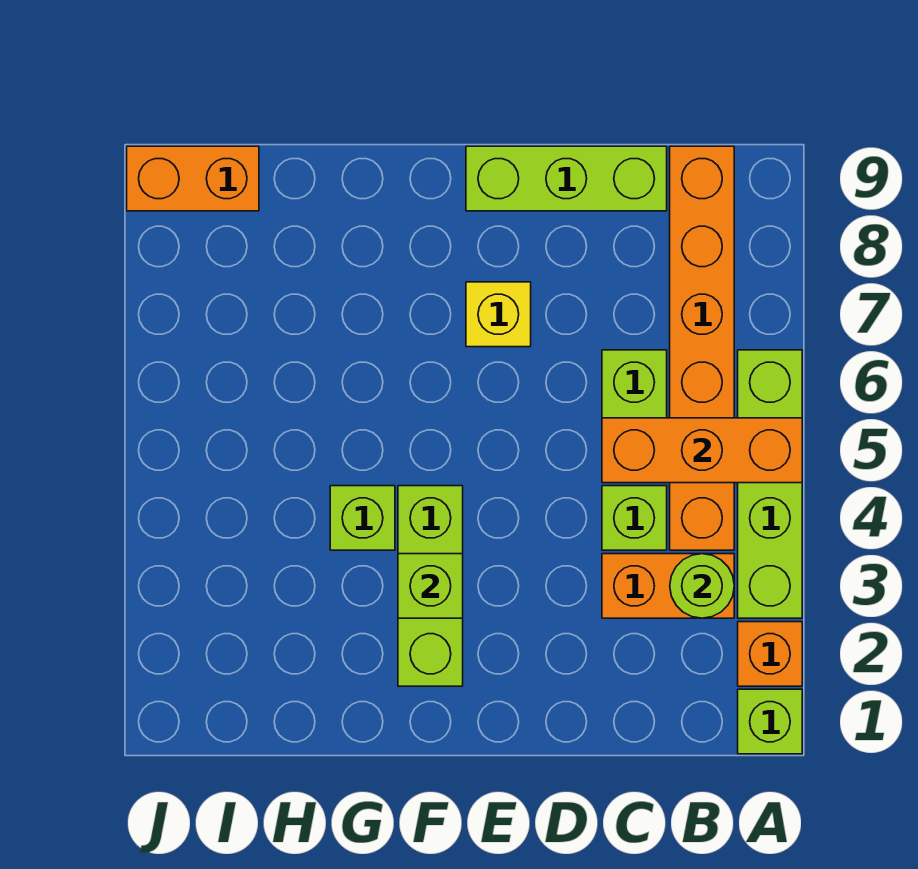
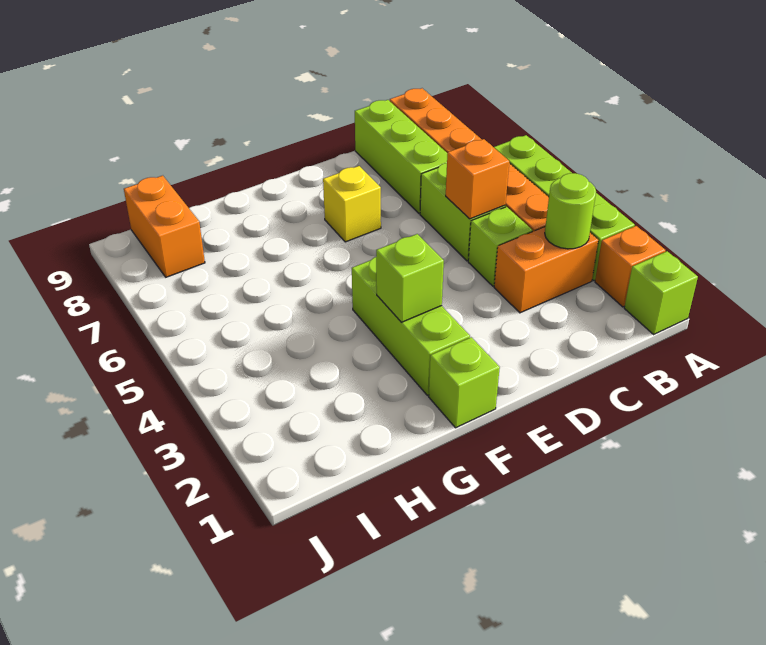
orange brick A5:C5 level 2 -> orange brick C5 level 2
lime brick C9:E9 level 1 -> lime brick C7:C9 level 1
lime brick G4 level 1 -> lime brick F1 level 1
orange brick I9:J9 level 1 -> orange brick I8:I9 level 1

